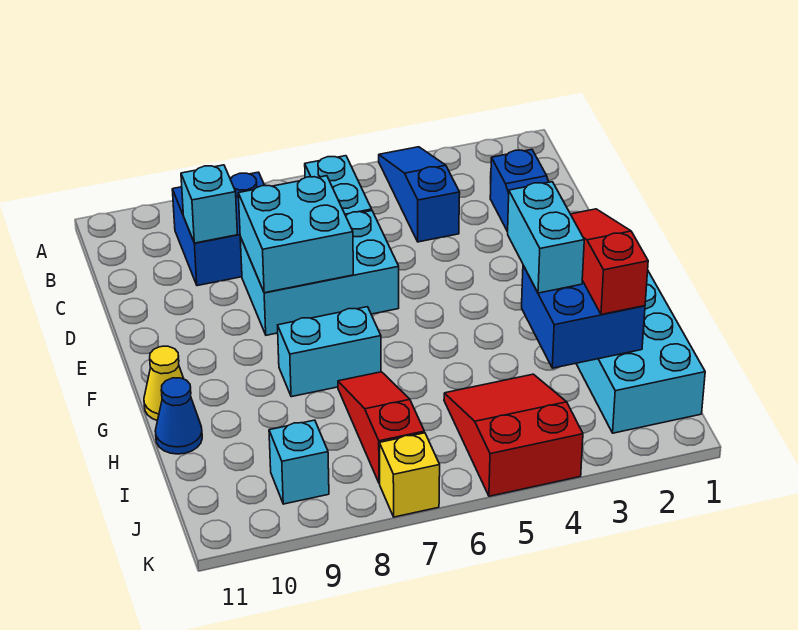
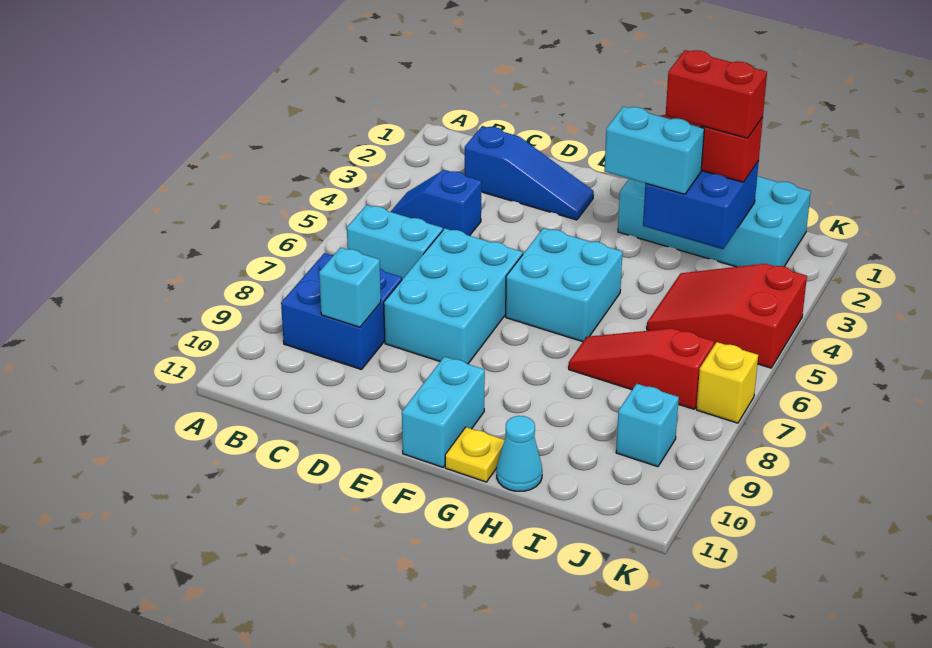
blue slope A4:C4 level 1 top C -> blue slope B4:C4 level 1 top C
cyan brick D7:E8 level 2 -> cyan brick F5:G6 level 1
cyan brick G7:G8 level 1 -> cyan brick F10:F11 level 1
yellow cone G11 level 1 -> yellow plate G11 level 1
none -> red brick H2:I2 level 4
blue cone H11 level 1 -> cyan cone H11 level 1

